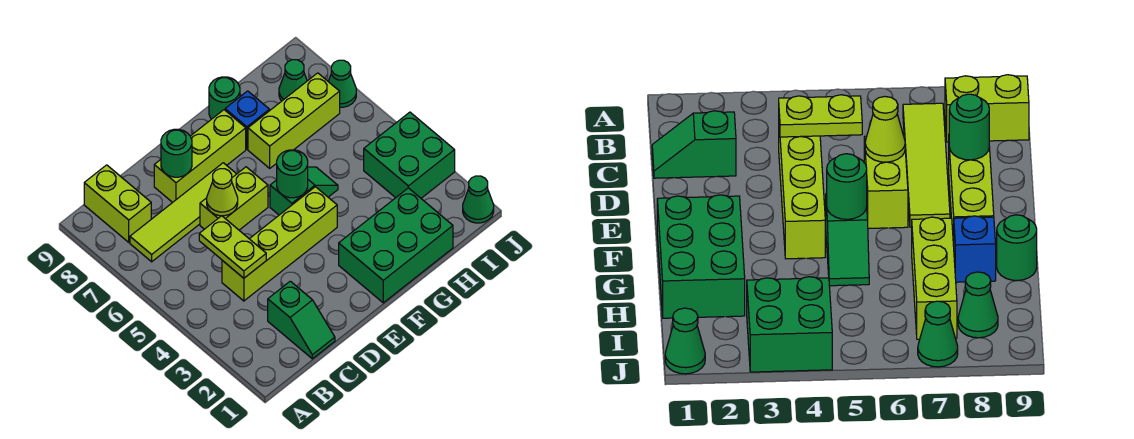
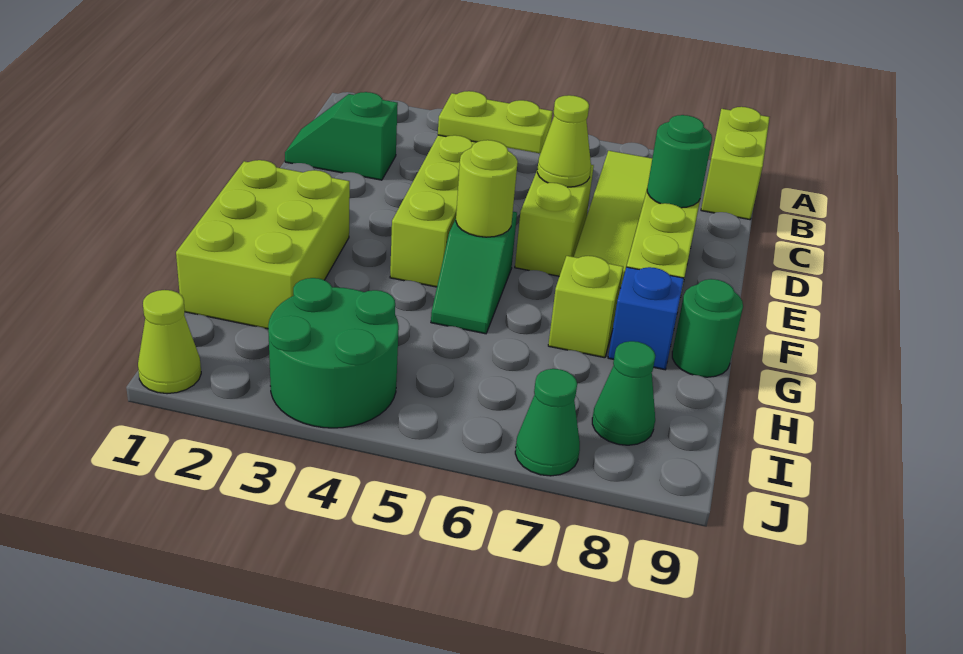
lime brick B8:B9 level 1 -> lime brick A9:B9 level 1
green brick F1:H2 level 1 -> lime brick F1:H2 level 1
green round brick F5 level 2 -> lime round brick F5 level 2
lime brick G7:I7 level 1 -> lime brick G7 level 1
green brick I3:J4 level 1 -> green round brick I3:J4 level 1
green cone J1 level 1 -> lime cone J1 level 1

